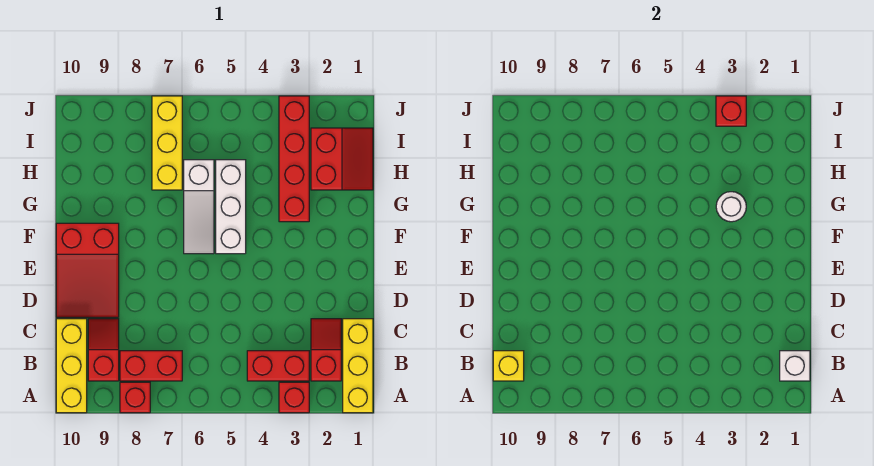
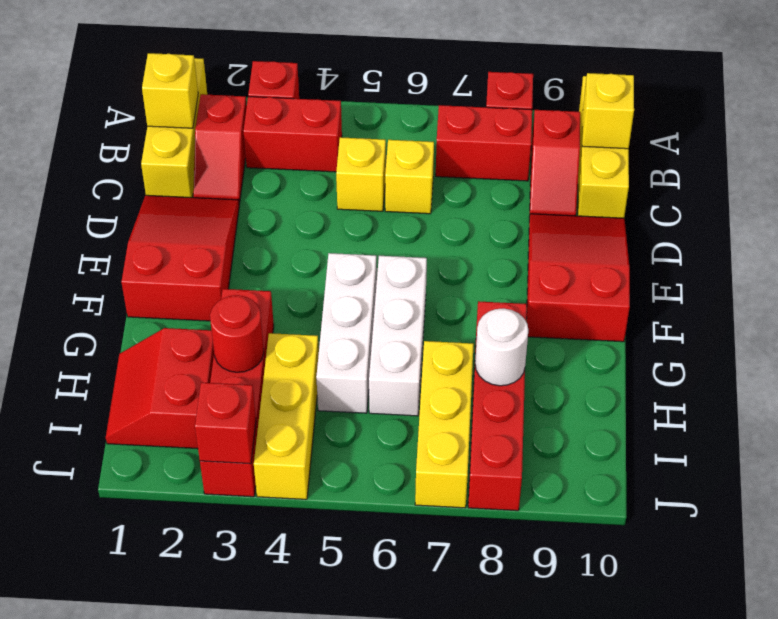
white brick B1 level 2 -> yellow brick B1 level 2
none -> yellow brick C5 level 1
none -> yellow brick C6 level 1
none -> red slope D1:F2 level 1 top F
white slope F6:H6 level 1 top H -> white brick F6:H6 level 1
white round brick G3 level 2 -> white round brick H8 level 2
none -> red brick G8:J8 level 1
none -> red round brick H3 level 2
none -> yellow brick H4:J4 level 1

